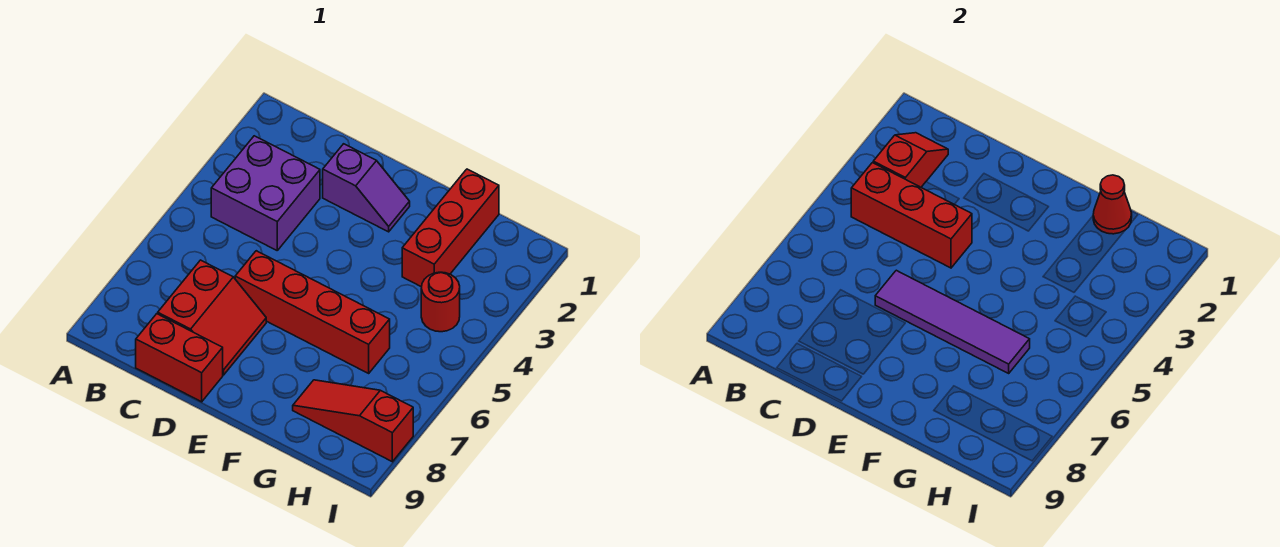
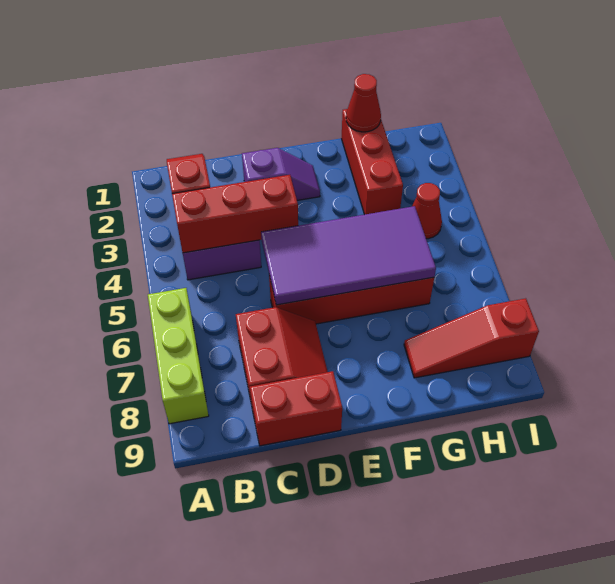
none -> lime brick A6:A8 level 1
purple tile D6:G6 level 2 -> purple tile D5:G6 level 2
red round brick H4 level 1 -> red cone H4 level 1

